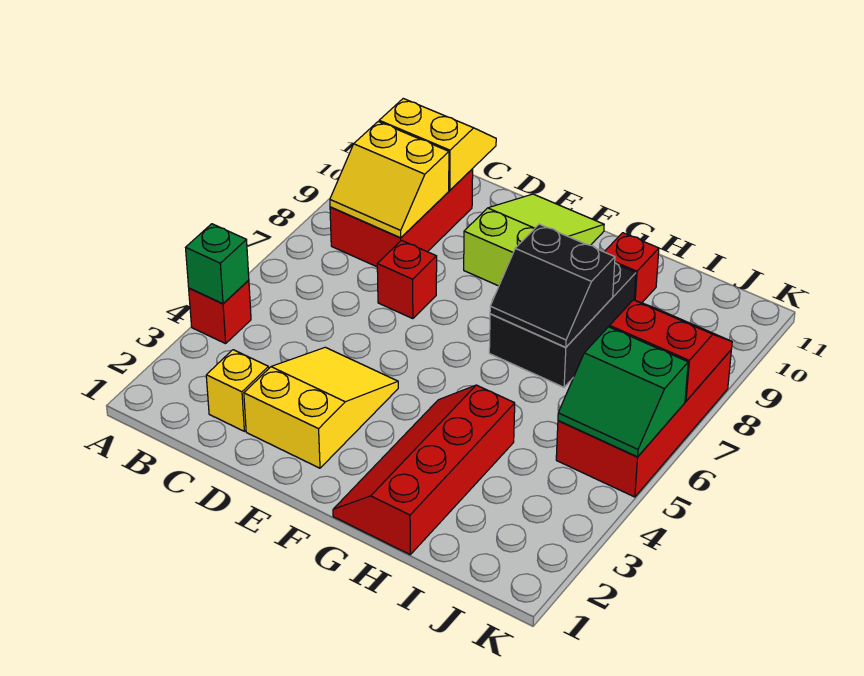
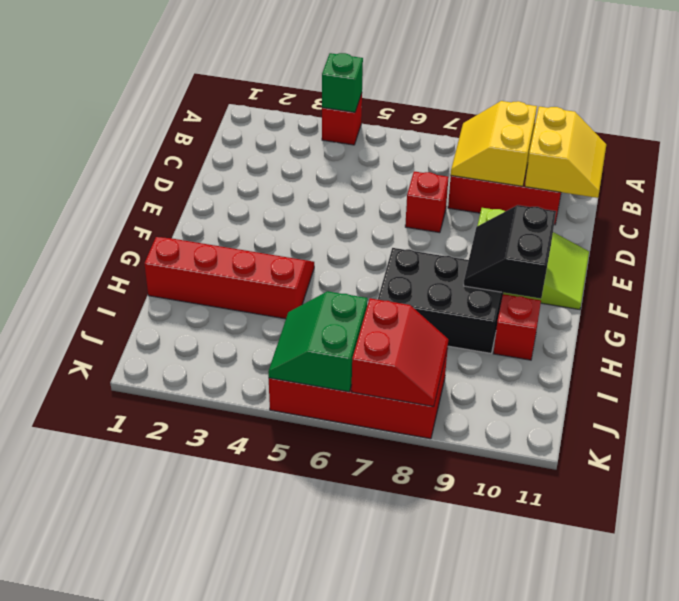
yellow brick C2 level 1 -> none
yellow slope D2:E4 level 1 top 2 -> none
black slope G7:H8 level 2 top 8 -> black slope F9:G10 level 2 top 10

